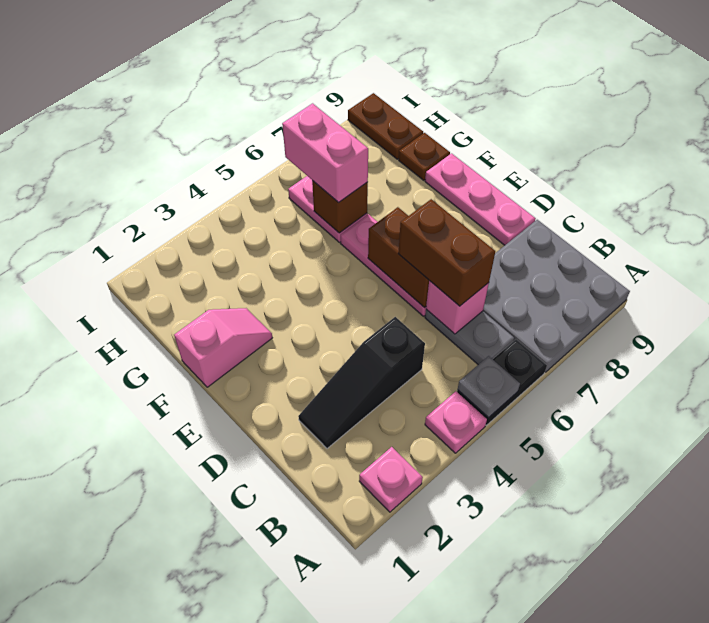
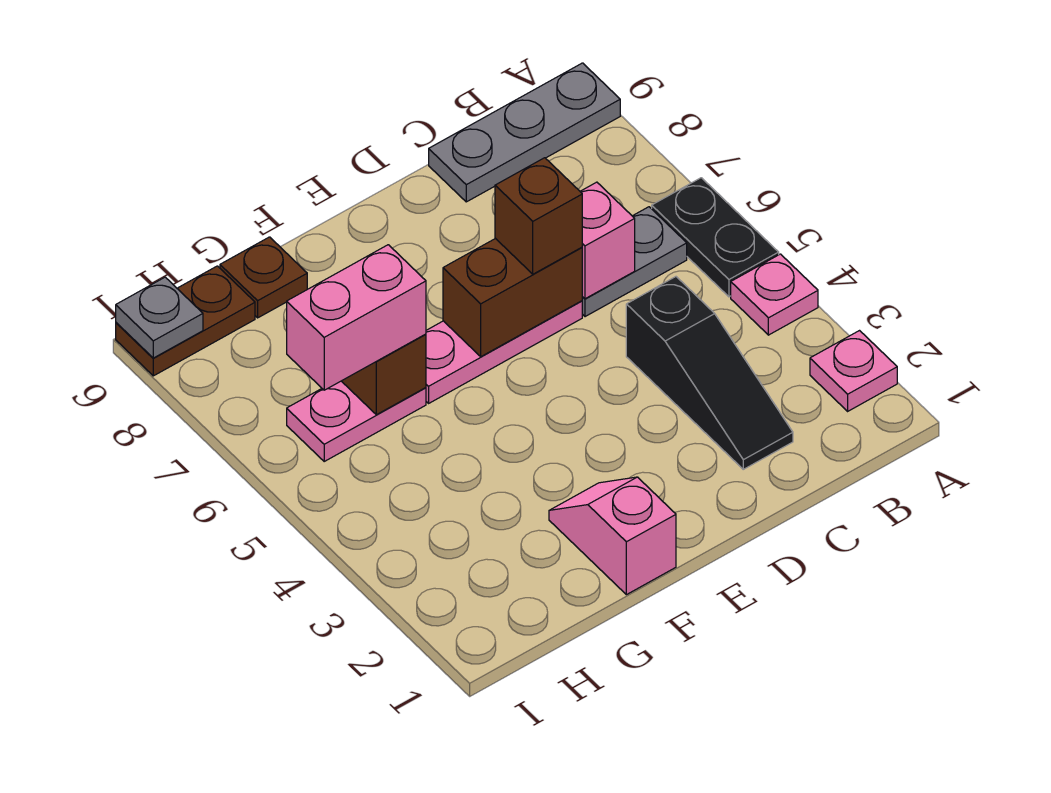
grey plate A5 level 2 -> grey plate I9 level 2
grey plate A7:C9 level 1 -> grey plate A9:C9 level 1
brown brick C6:D6 level 3 -> brown brick D6 level 3
pink plate D9:F9 level 1 -> none

